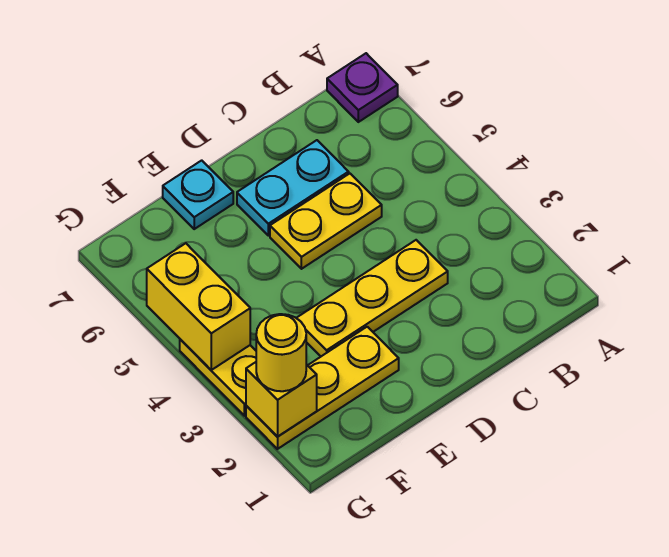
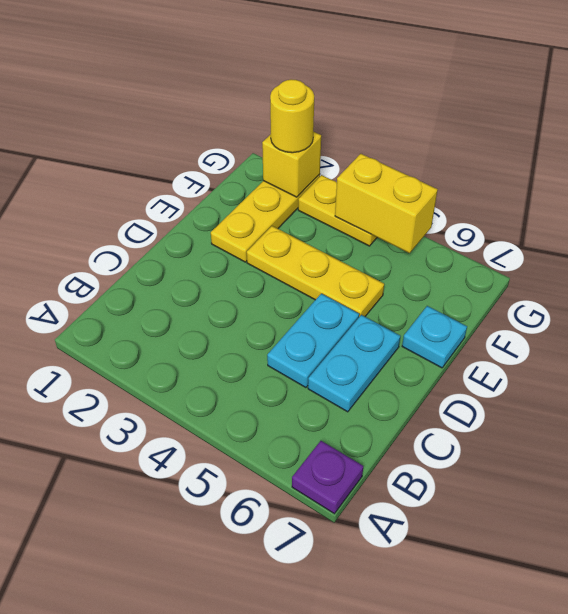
yellow plate C3:E3 level 1 -> yellow plate E3:E5 level 1
yellow plate C5:D5 level 1 -> cyan plate C5:D5 level 1

